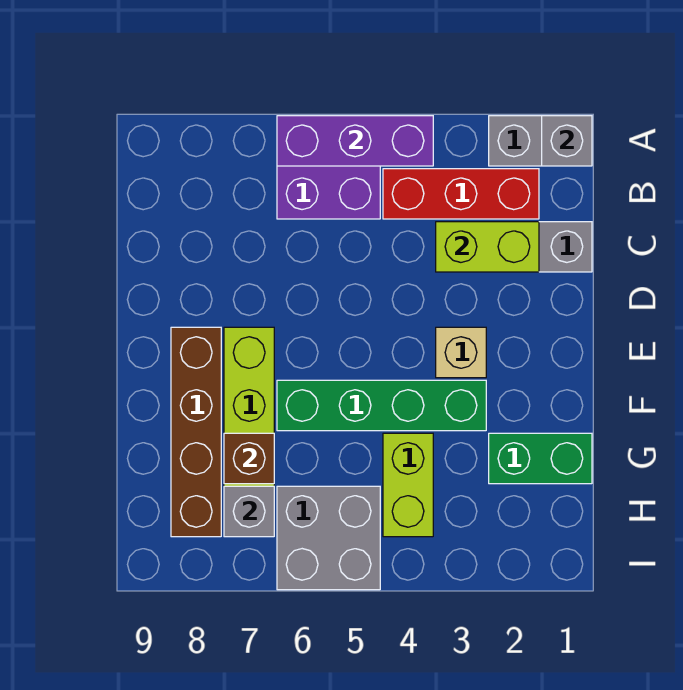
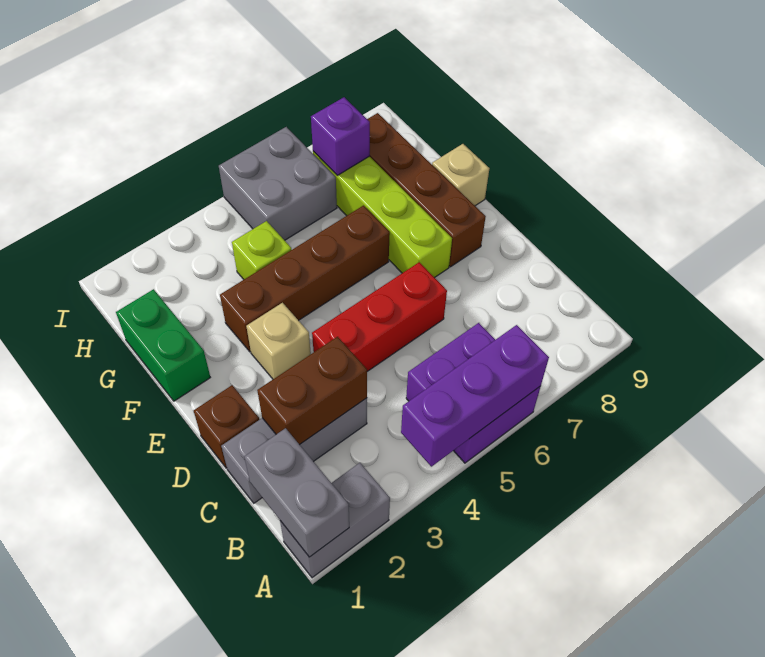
grey brick A1 level 2 -> grey brick A1:B1 level 2
red brick B2:B4 level 1 -> red brick D4:D6 level 1
lime brick C2:C3 level 2 -> brown brick C2:C3 level 2
green brick F3:F6 level 1 -> brown brick F3:F6 level 1
none -> tan brick F9 level 1
green brick G1:G2 level 1 -> green brick F1:G1 level 1
lime brick G4:H4 level 1 -> lime brick G4 level 1
brown brick G7 level 2 -> brown brick D1 level 1
grey brick H7 level 2 -> purple brick H7 level 2

